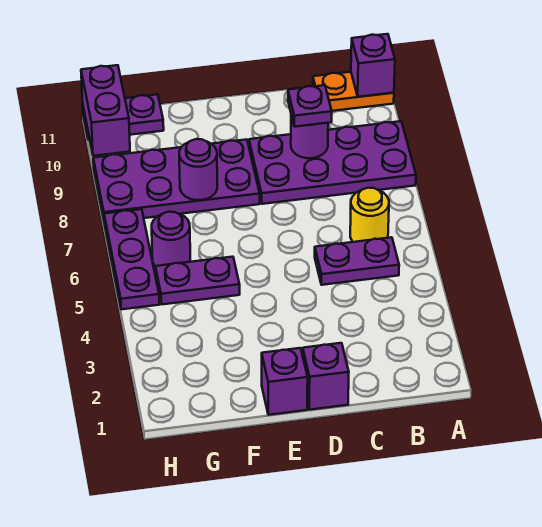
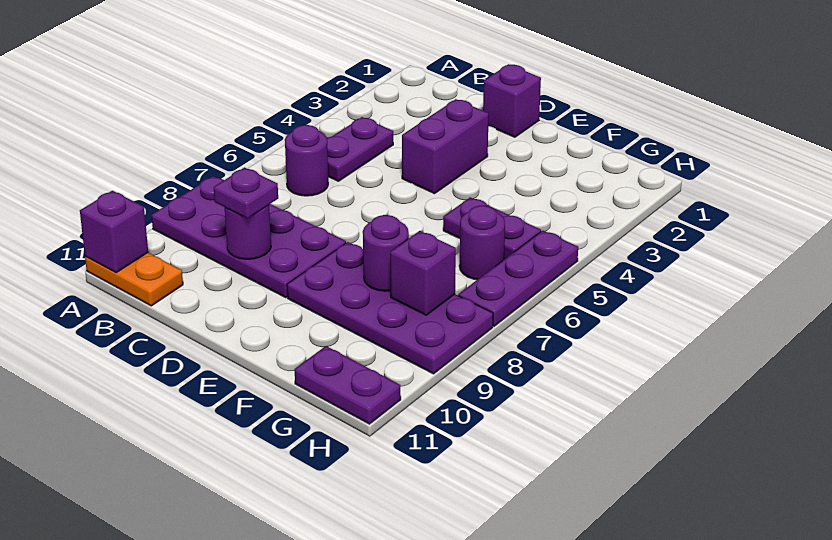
purple plate B5:C5 level 1 -> purple plate B4:B5 level 1
yellow round brick B6 level 1 -> purple round brick B6 level 1
purple brick E1 level 1 -> purple brick G8 level 2
purple brick H10:H11 level 2 -> purple brick D3:D4 level 1

